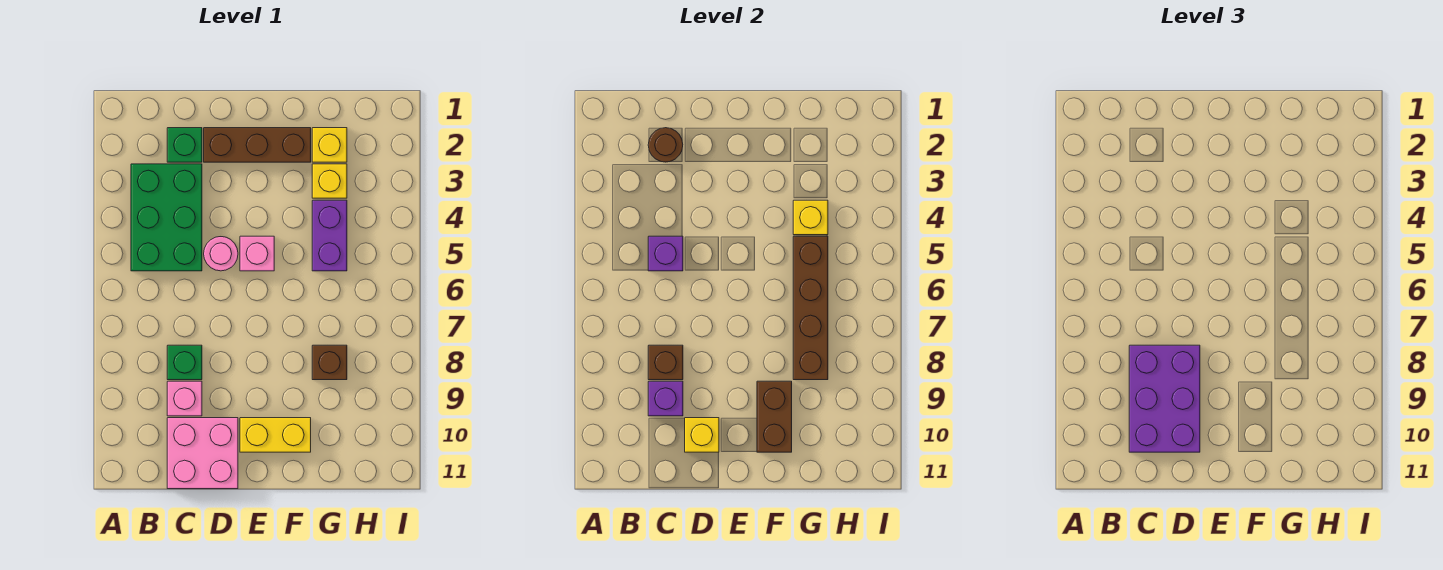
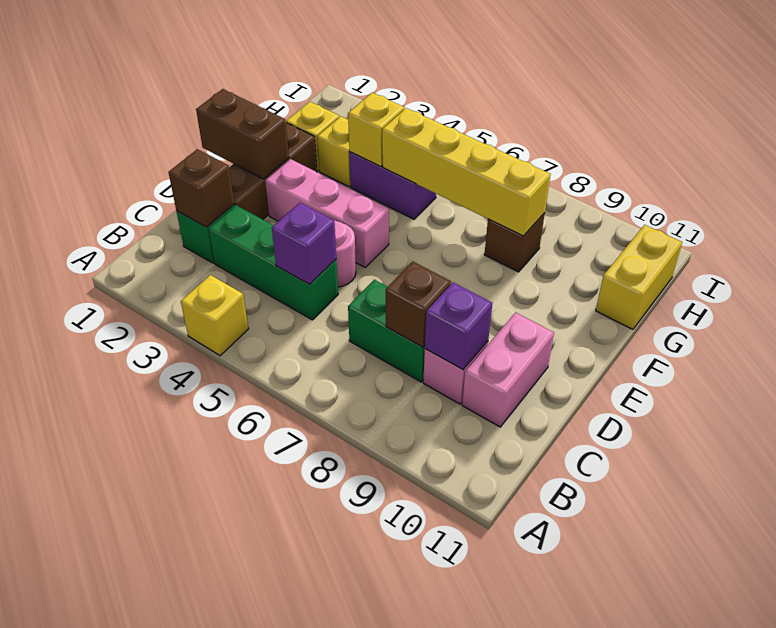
green brick B3:C5 level 1 -> green brick C3:C5 level 1
brown round brick C2 level 2 -> brown brick C2 level 2
green brick C8 level 1 -> green brick C7:C8 level 1
purple brick C8:D10 level 3 -> none
pink brick C10:D11 level 1 -> pink brick C10:D10 level 1
yellow brick D10 level 2 -> yellow brick A4 level 1
pink brick E5 level 1 -> pink brick E3:E5 level 1
yellow brick E10:F10 level 1 -> yellow brick G11:H11 level 1
brown brick F9:F10 level 2 -> brown brick E1:E2 level 2
brown brick G5:G8 level 2 -> yellow brick G5:G8 level 2

